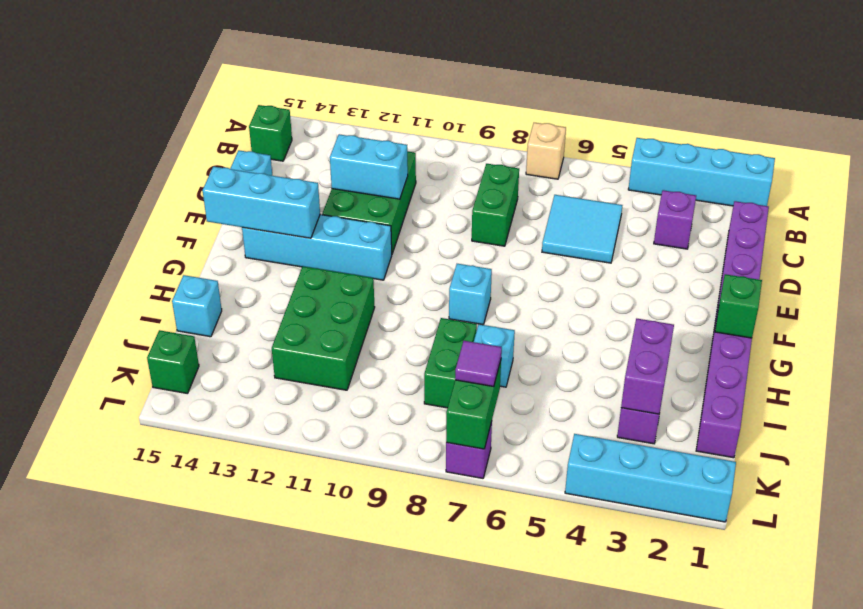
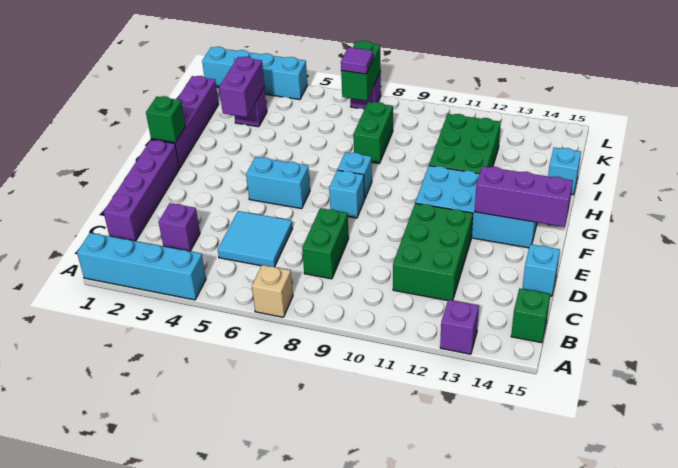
none -> purple brick A13 level 1
cyan brick D11:D12 level 2 -> cyan brick F5:F6 level 1
cyan brick F11:F14 level 1 -> cyan brick F11:G14 level 1
cyan brick F13:F15 level 2 -> purple brick F13:F15 level 2
cyan brick I7 level 1 -> cyan brick F8 level 1
green brick K15 level 1 -> none

